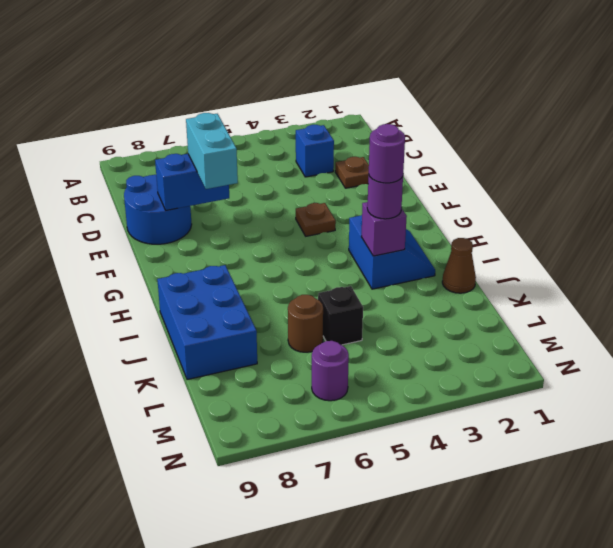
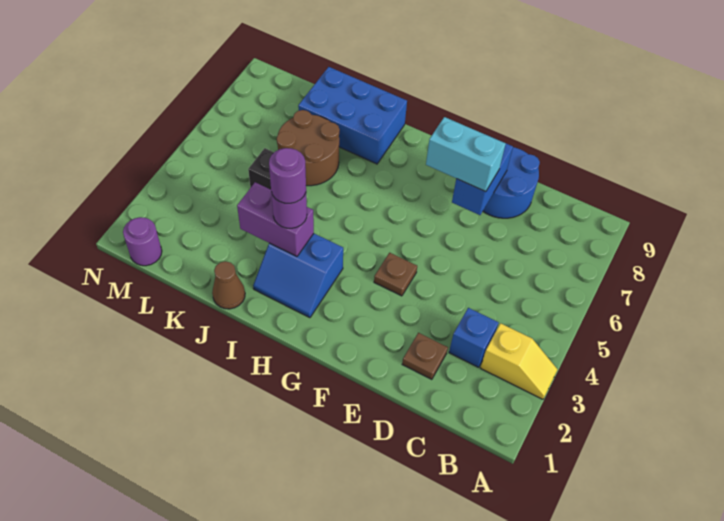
none -> yellow slope A3:B3 level 1 top B
purple brick I3 level 2 -> purple brick I3:J3 level 2
brown round brick K6 level 1 -> brown round brick J6:K7 level 1
purple round brick M6 level 1 -> purple round brick M1 level 1

